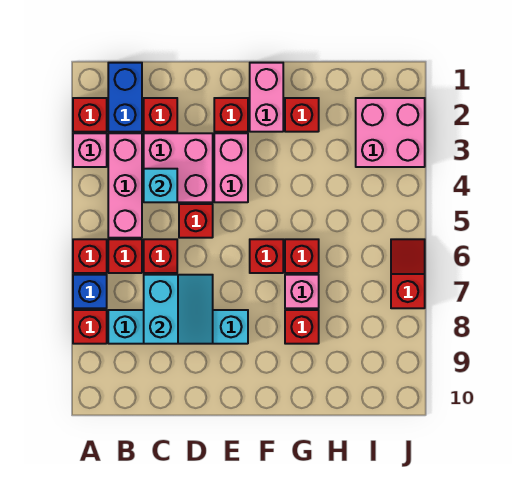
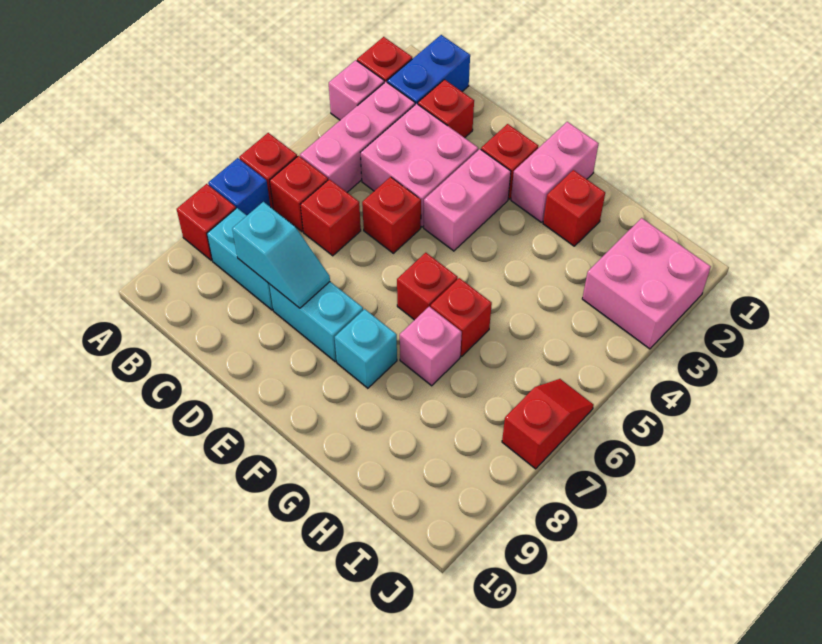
cyan brick C4 level 2 -> cyan brick F8 level 1
cyan slope C7:D8 level 2 top C -> cyan slope C8:D8 level 2 top C
red brick G8 level 1 -> none

